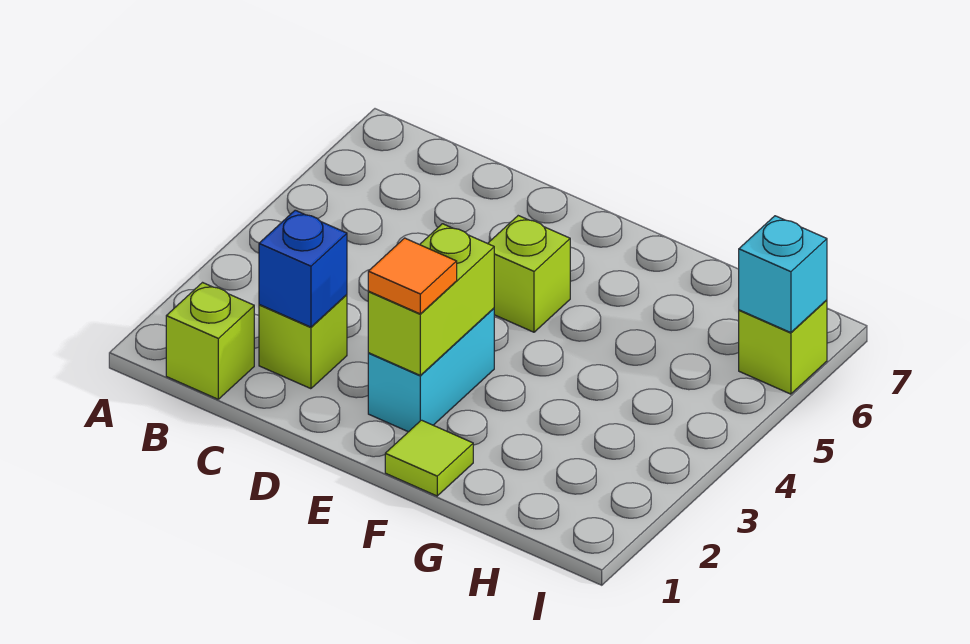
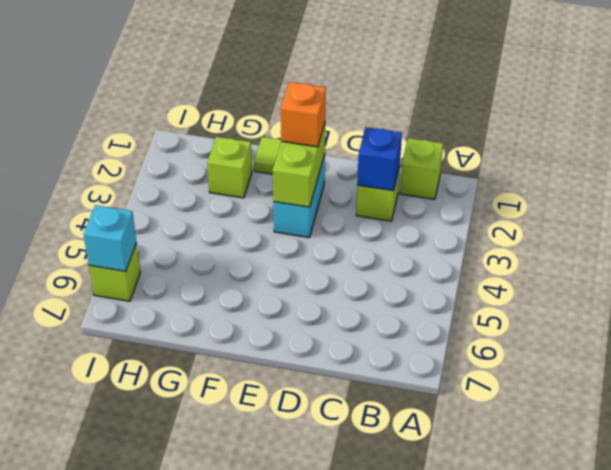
orange tile E2 level 3 -> orange brick E2 level 3
lime brick E5 level 1 -> lime brick G2 level 1

